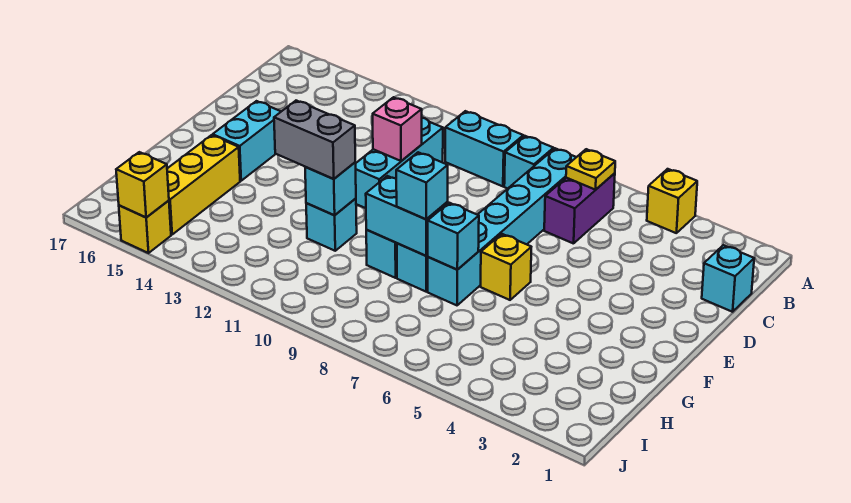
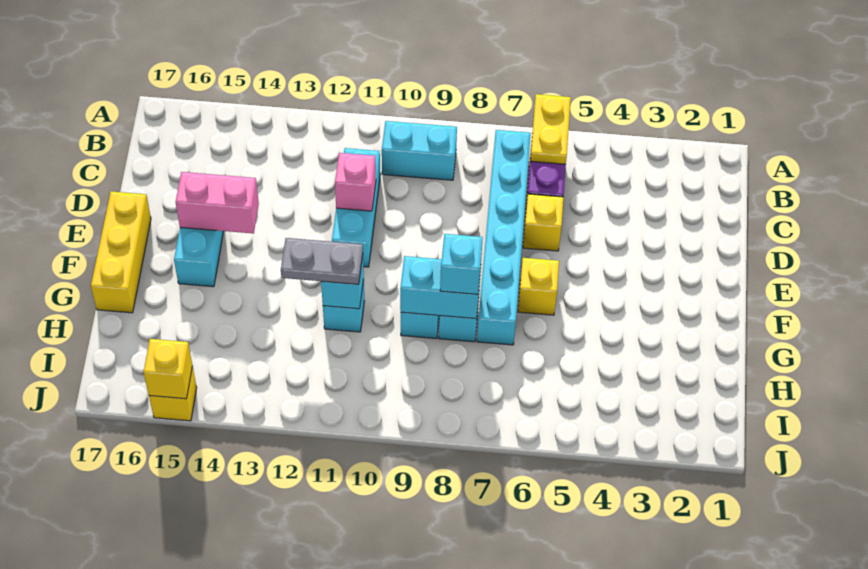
yellow brick A4 level 1 -> yellow brick D6 level 1
yellow plate B6 level 2 -> yellow plate A6:B6 level 2
cyan brick B8 level 1 -> none
cyan brick C1 level 1 -> none
none -> pink brick E14:E15 level 2
cyan brick G7 level 2 -> none
grey brick G11:G12 level 3 -> grey plate G11:G12 level 3
yellow brick G15:I15 level 1 -> yellow brick E17:G17 level 1

